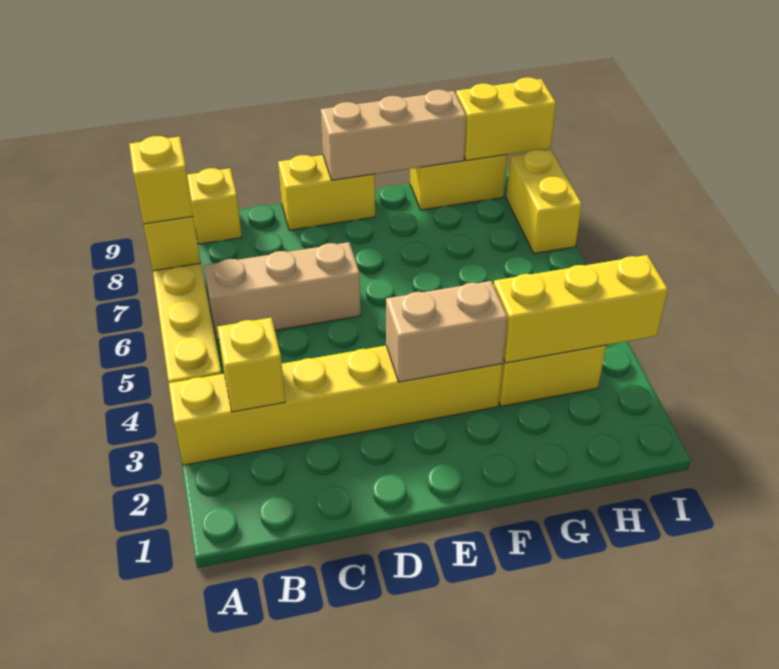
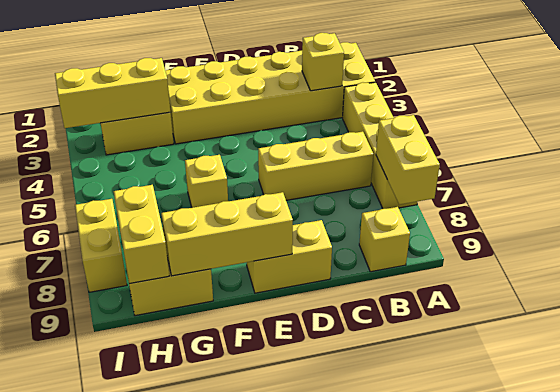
yellow brick A3:F3 level 1 -> yellow brick A2:F3 level 1
yellow brick A7 level 3 -> yellow brick F6 level 1
tan brick B6:D6 level 1 -> yellow brick B6:D6 level 1
tan brick E3:F3 level 2 -> none
tan brick E9:G9 level 2 -> yellow brick E9:G9 level 2
yellow brick H9:I9 level 2 -> yellow brick H8:H9 level 2

